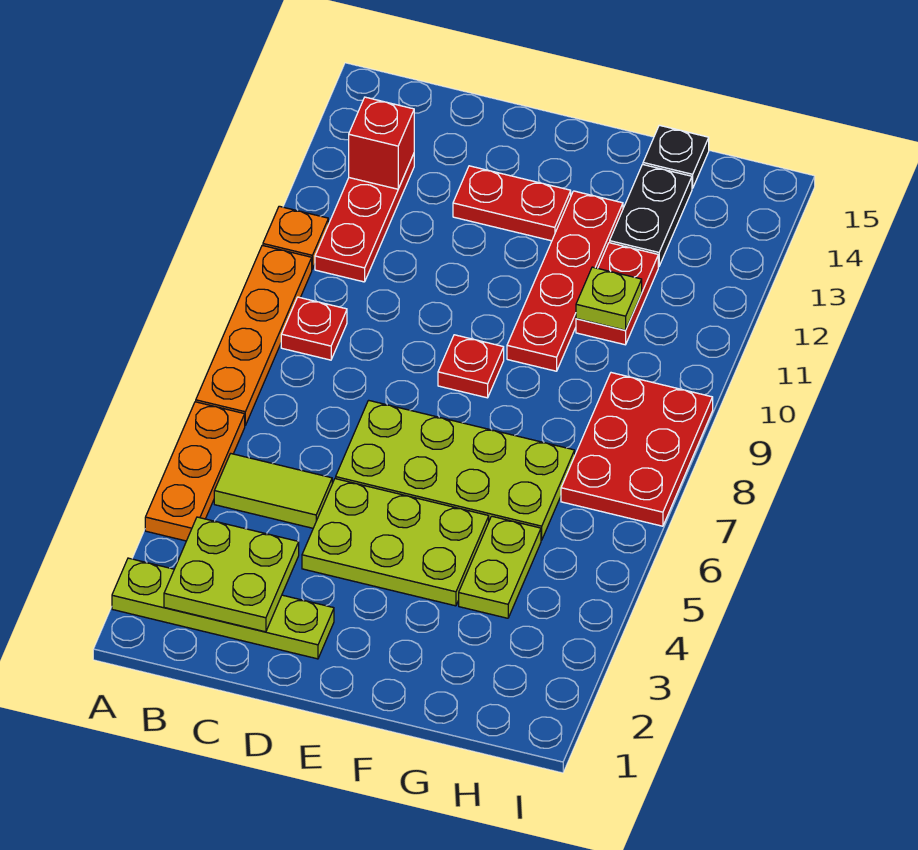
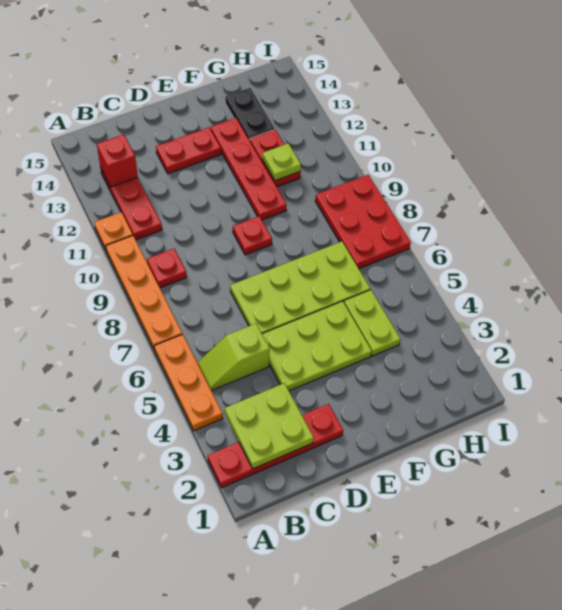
lime plate A2:D2 level 1 -> red plate A2:D2 level 1
lime tile B5:C5 level 1 -> lime slope B5:C5 level 1 top C
black plate G15 level 1 -> none

